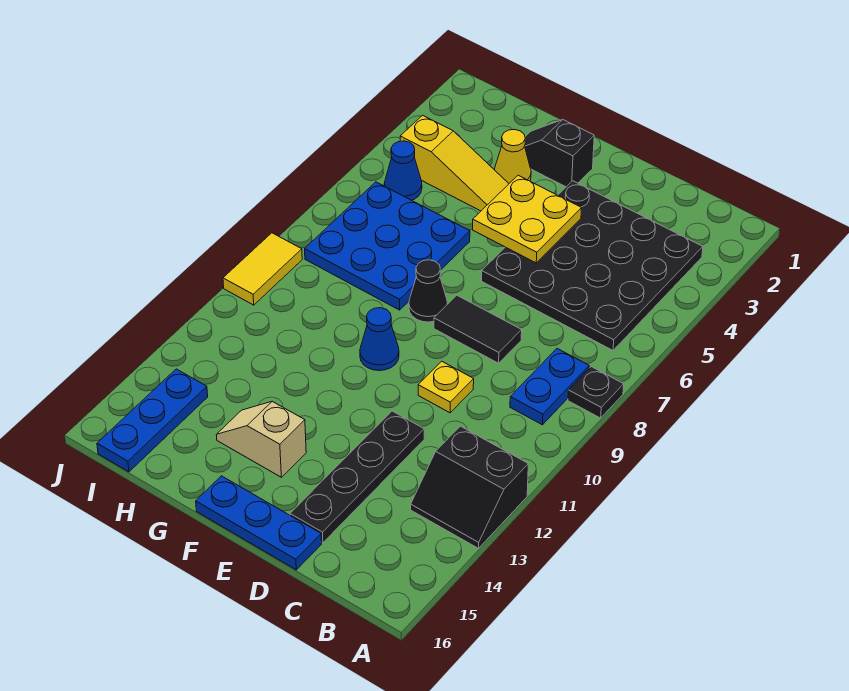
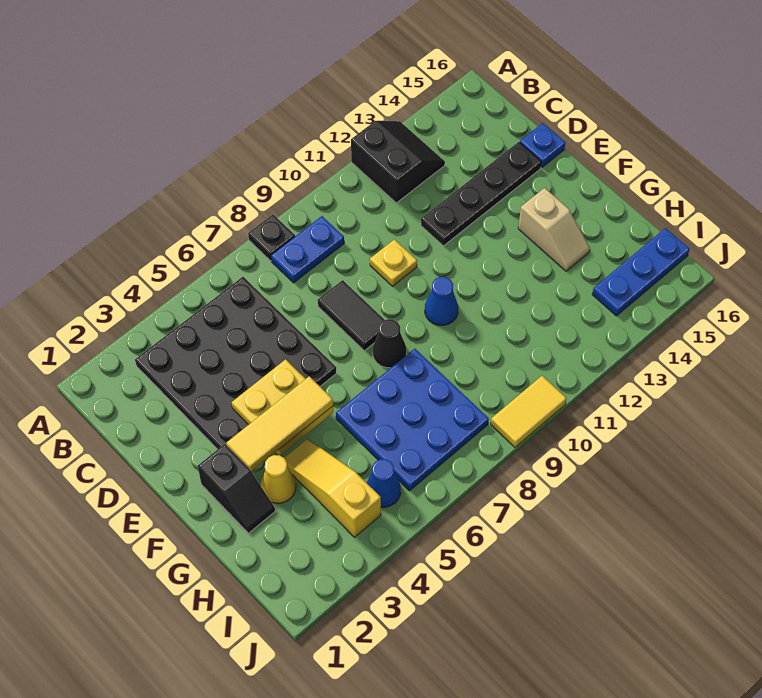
blue plate D16:F16 level 1 -> blue plate D16 level 1
none -> yellow tile F3:F5 level 3

